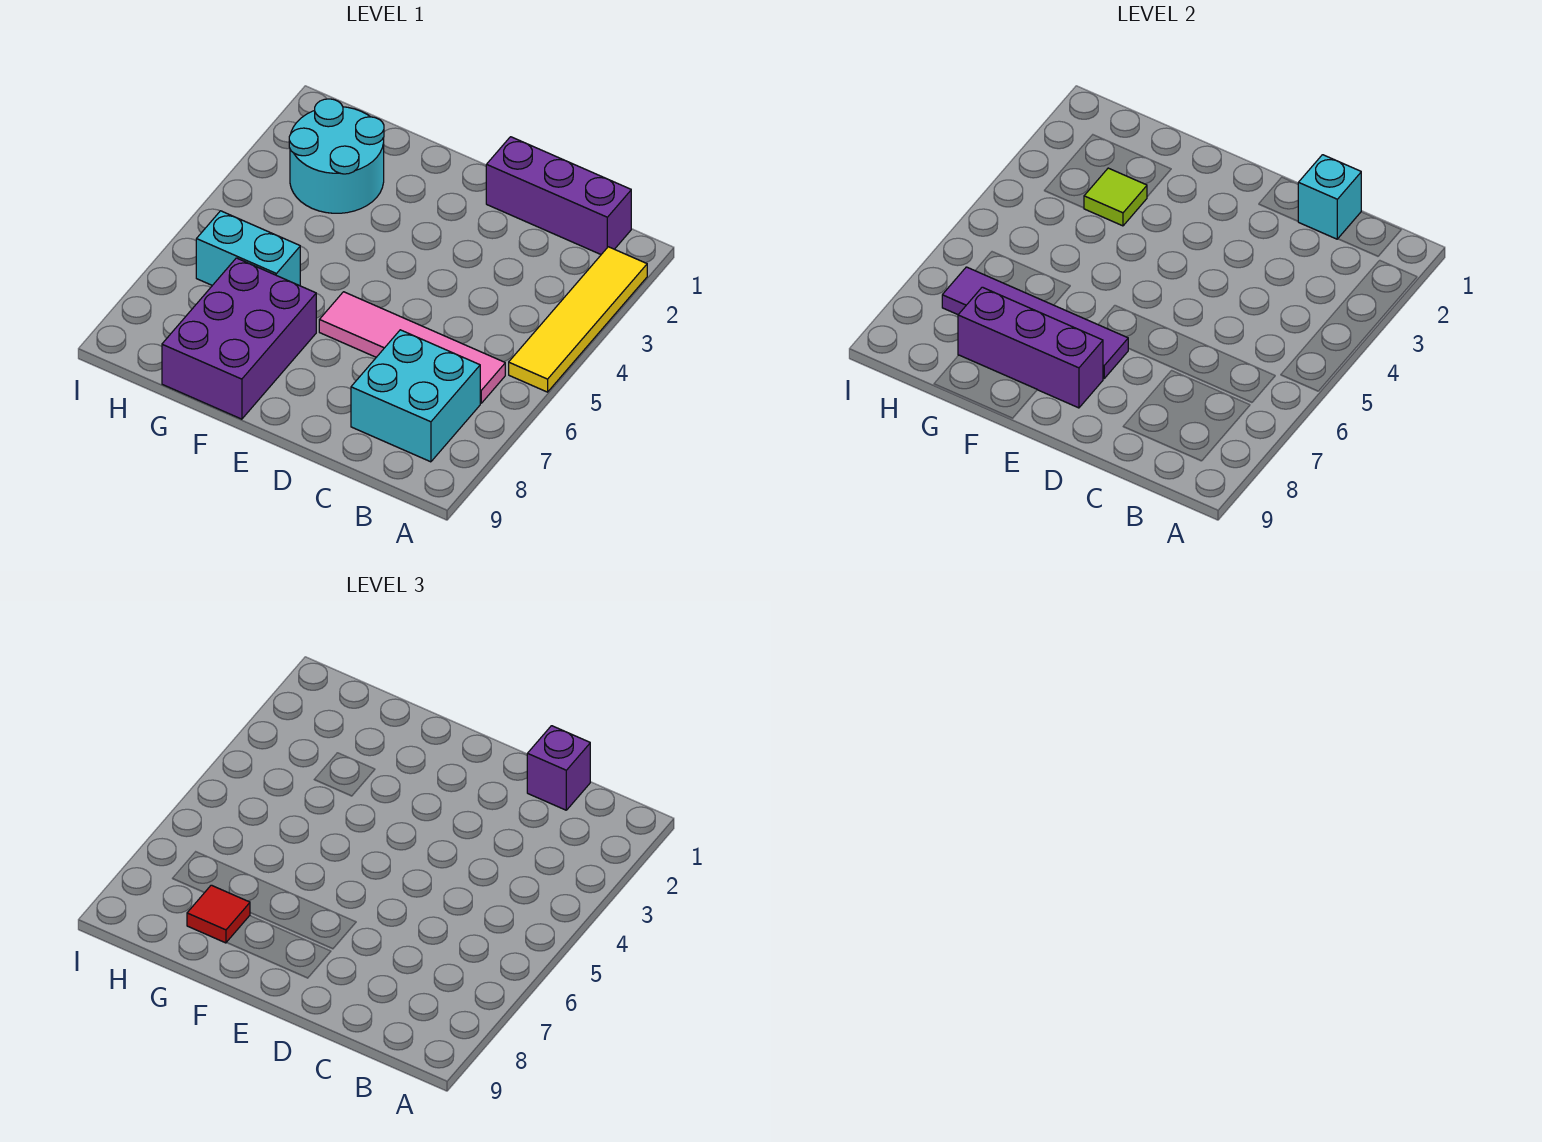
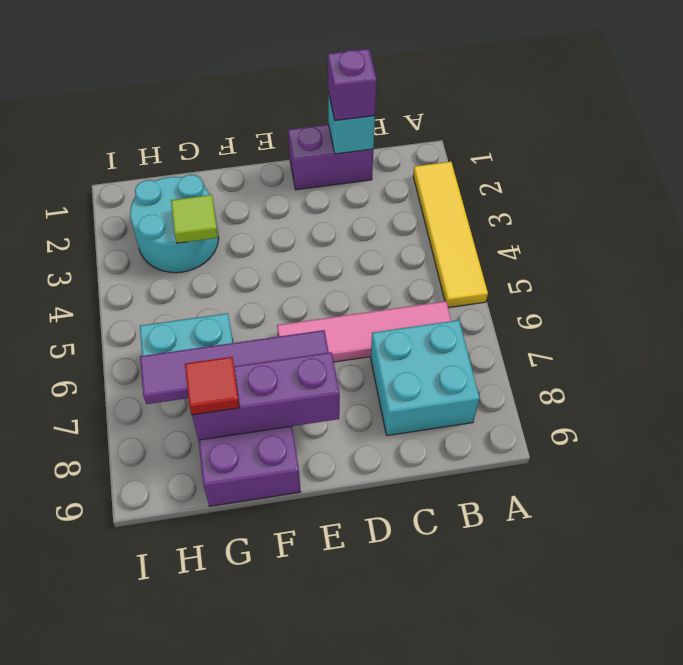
purple brick B1:D1 level 1 -> purple brick C1:D1 level 1

